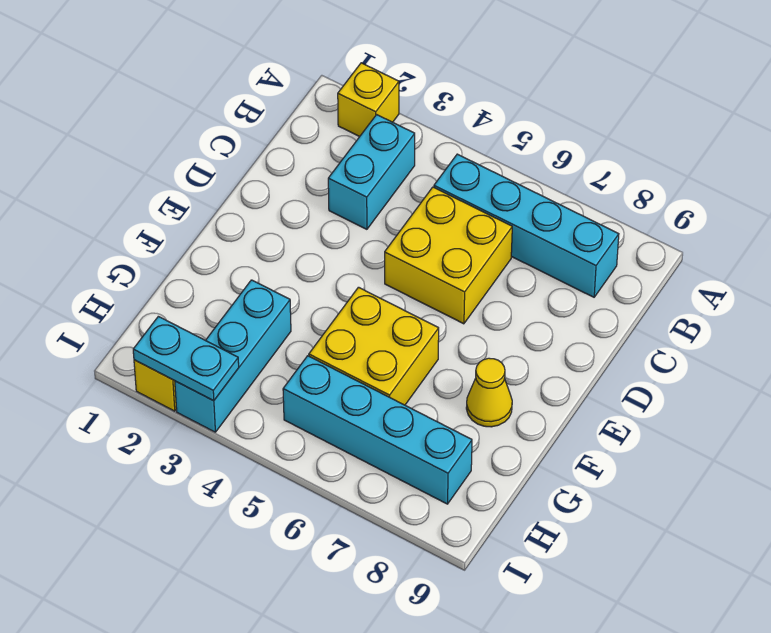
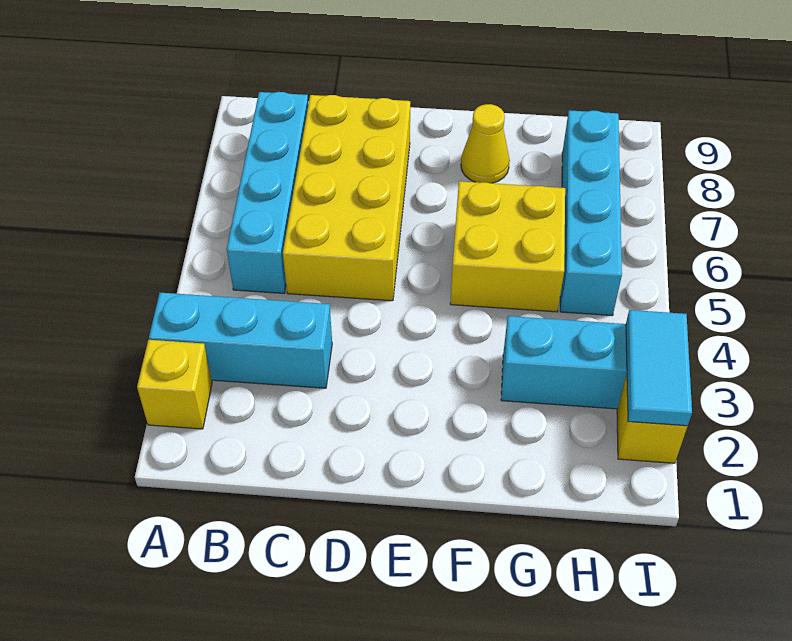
cyan brick B3:C3 level 1 -> cyan brick A3:C3 level 1
yellow brick C5:D6 level 1 -> yellow brick C5:D8 level 1
cyan plate I2:I3 level 2 -> cyan tile I2:I3 level 2

